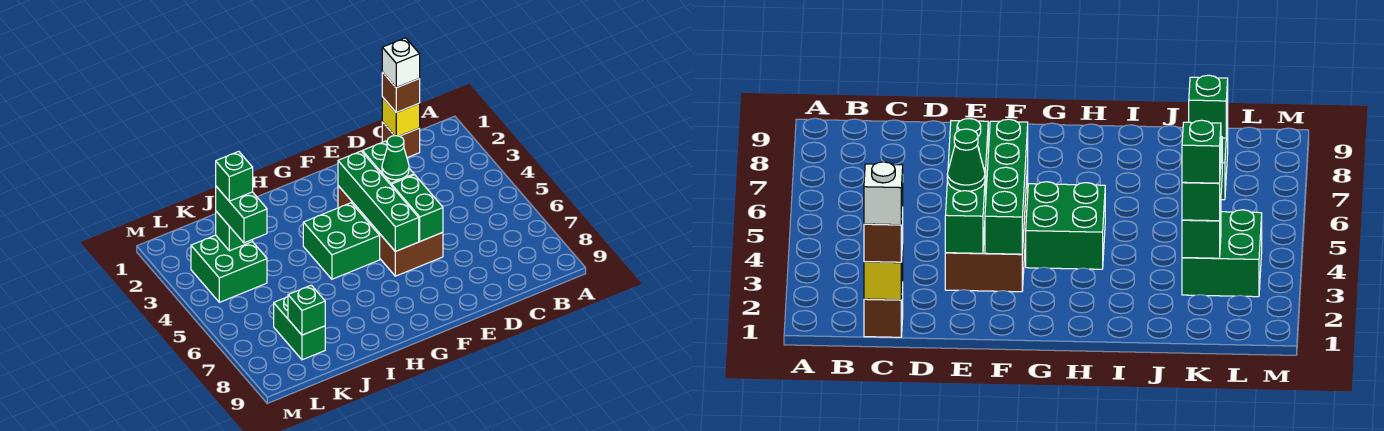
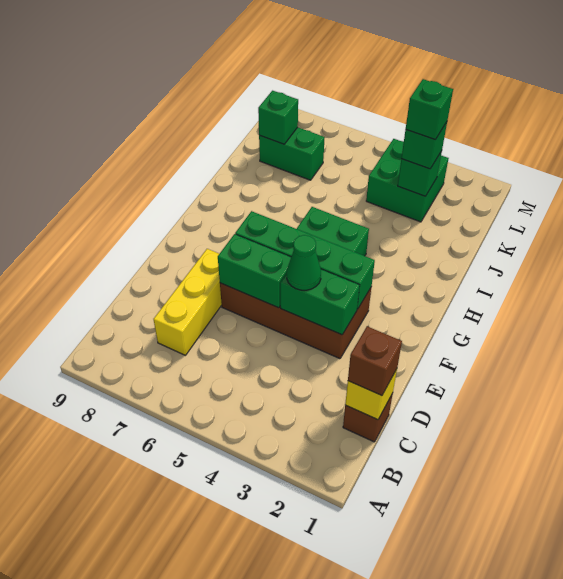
white brick C1 level 4 -> none
none -> yellow brick C7:E7 level 1
green brick K3:K4 level 3 -> green brick K3 level 3

